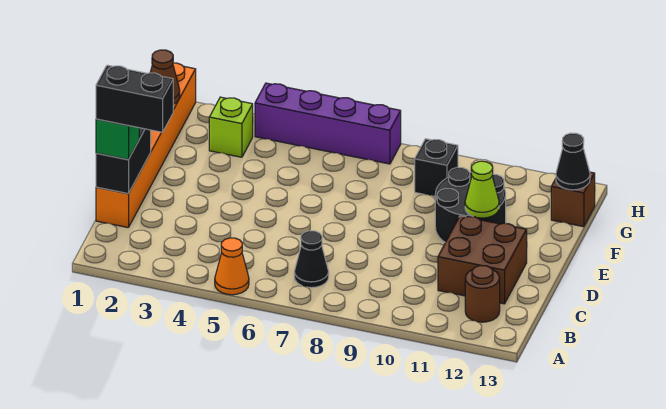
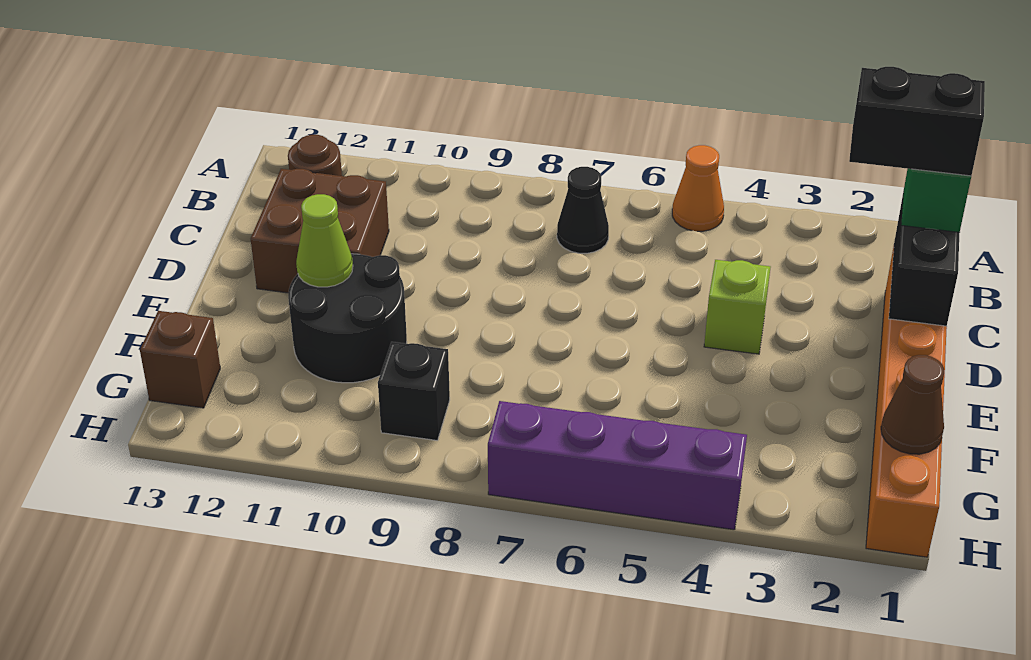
lime brick G3 level 1 -> lime brick D4 level 1
black cone G13 level 2 -> none

